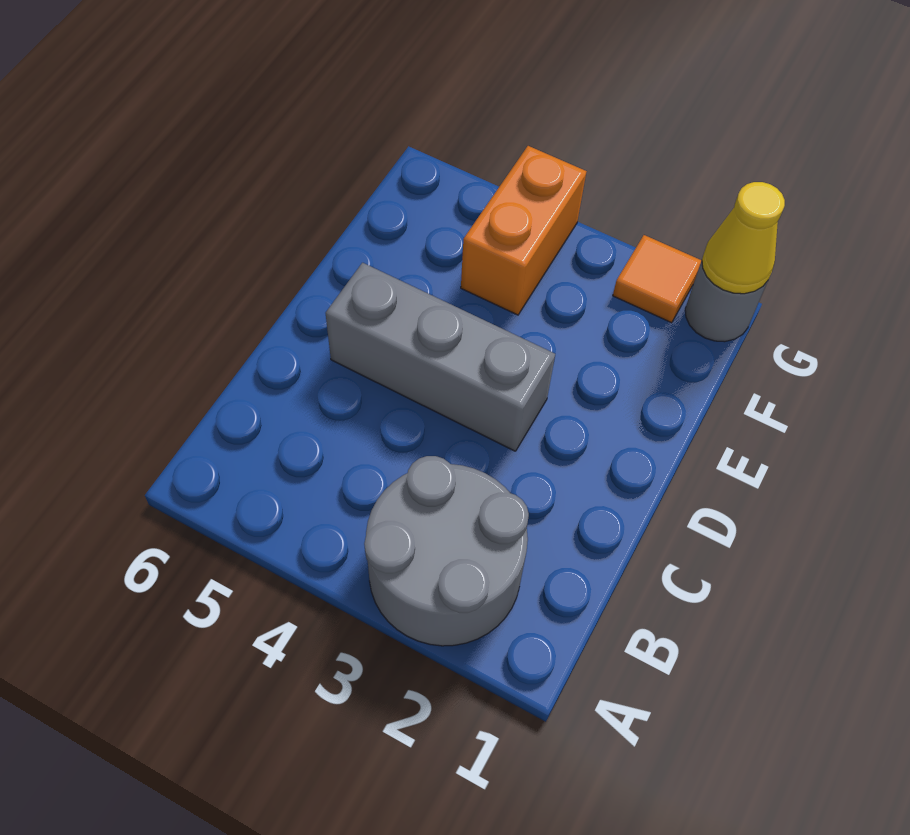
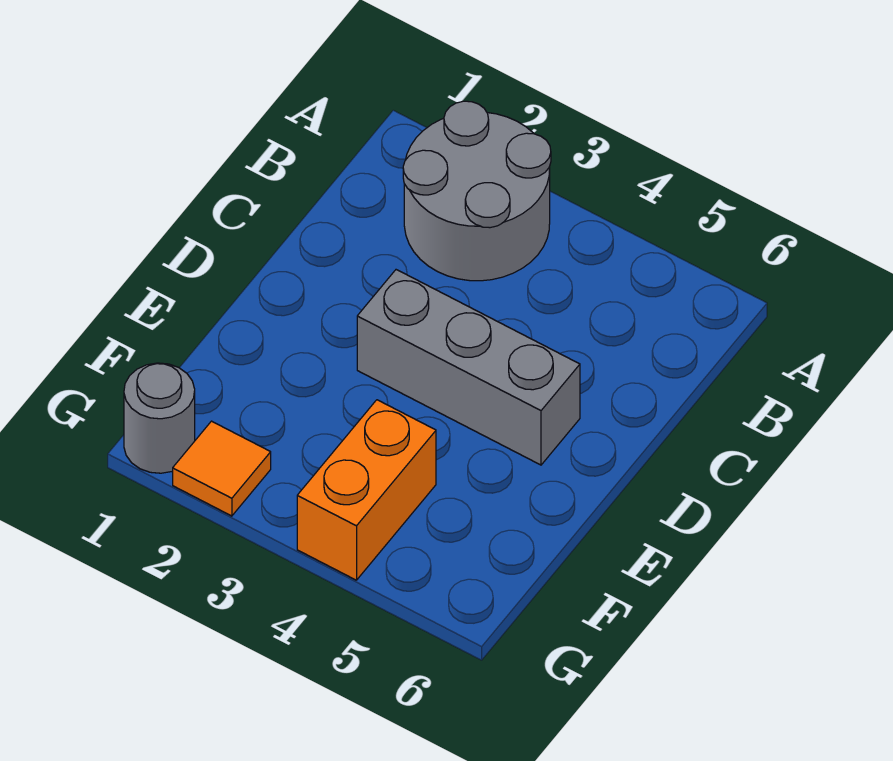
yellow cone G1 level 2 -> none

